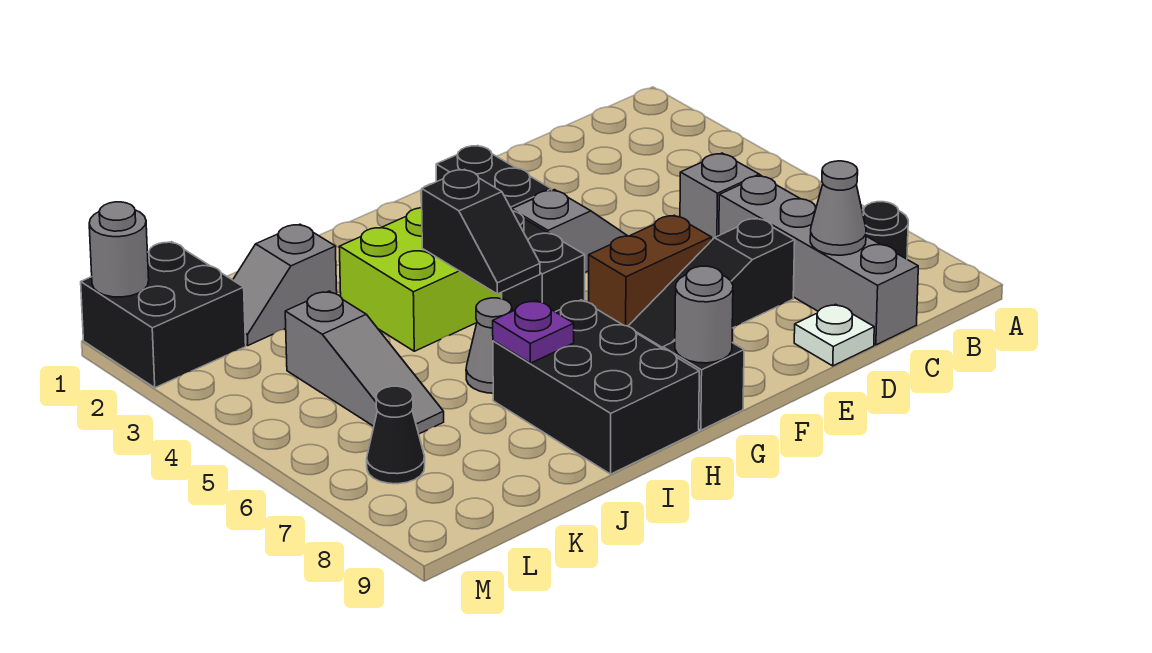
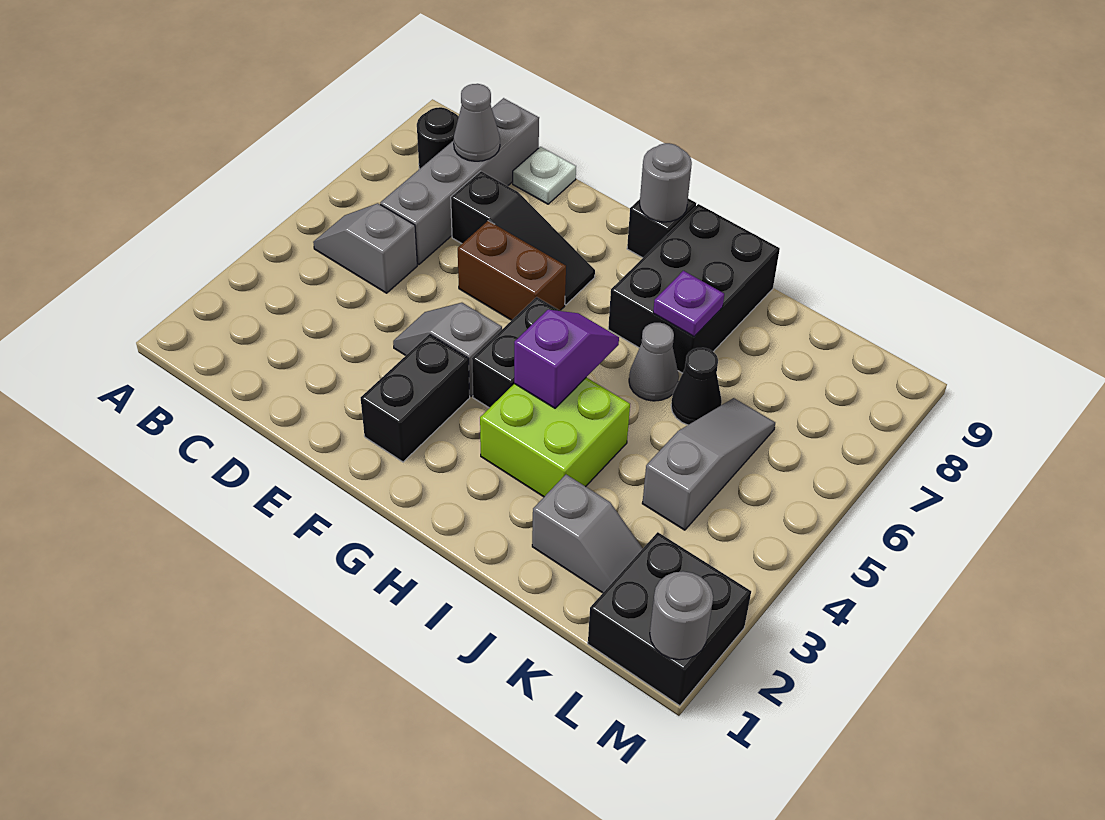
black slope H4:H5 level 2 top 4 -> purple slope H4:H5 level 2 top 4
black cone L7 level 1 -> black cone J6 level 1

